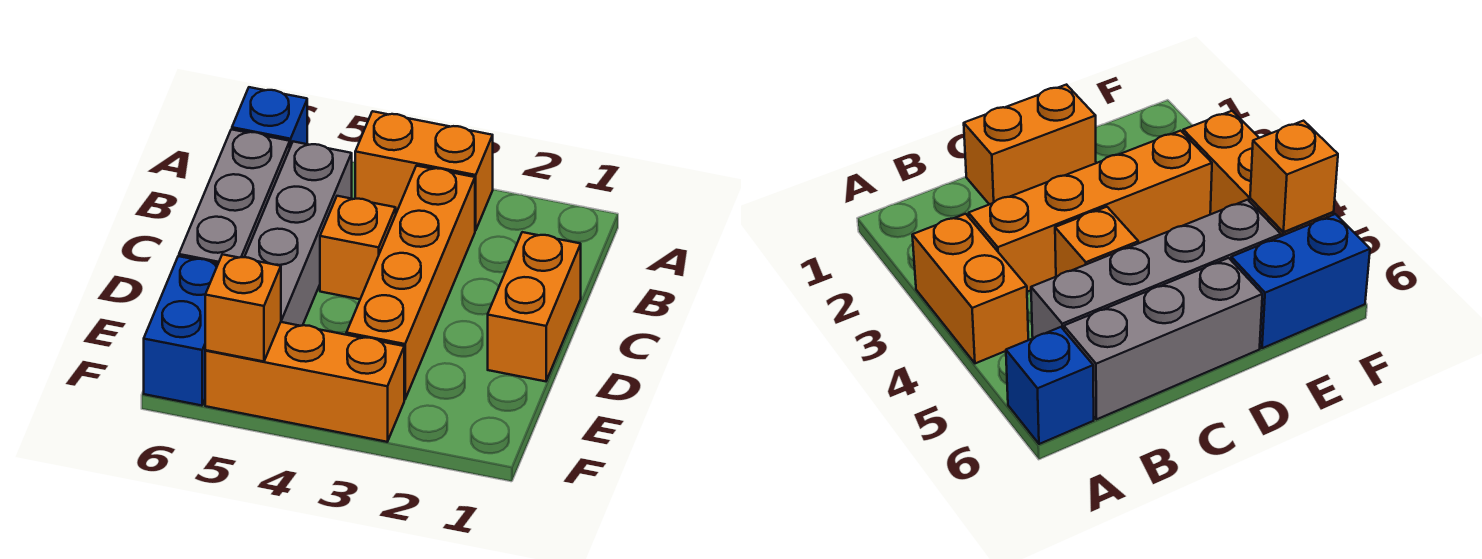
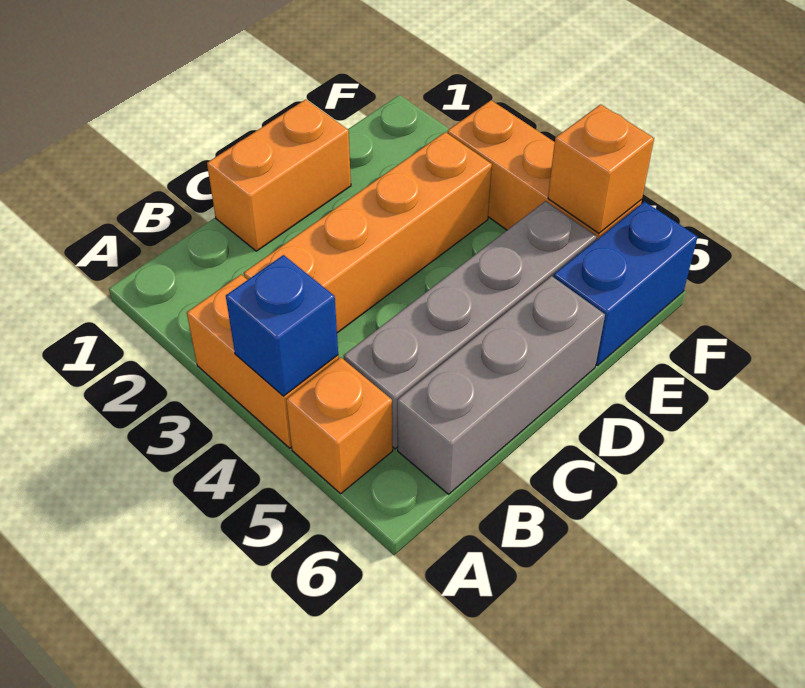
blue brick A6 level 1 -> blue brick A4 level 2
orange brick C4 level 1 -> orange brick A5 level 1

